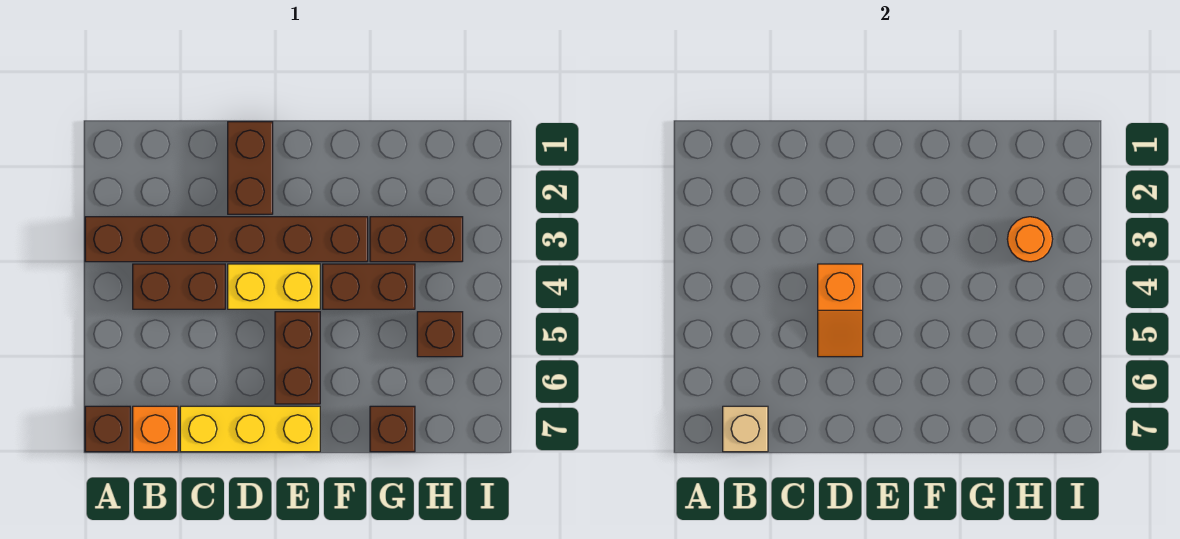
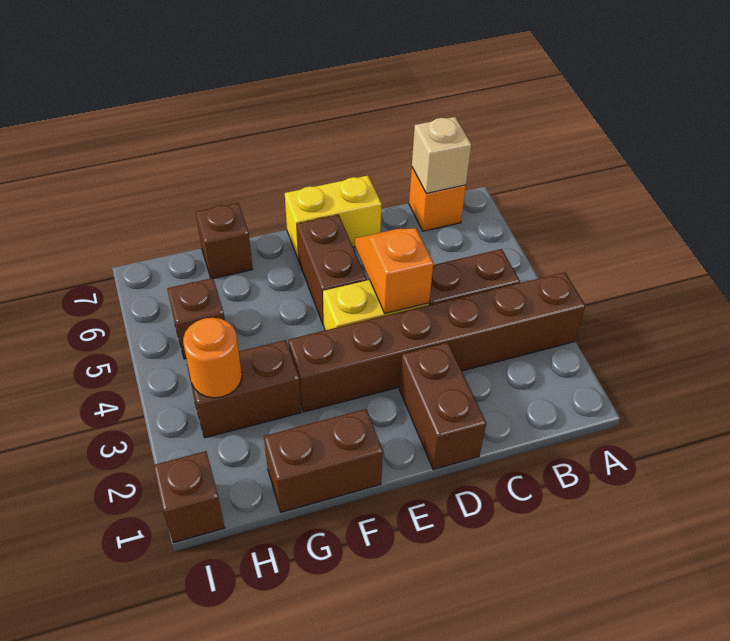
brown brick A7 level 1 -> brown brick I1 level 1
yellow brick C7:E7 level 1 -> yellow brick D7:E7 level 1
brown brick F4:G4 level 1 -> brown brick F1:G1 level 1

